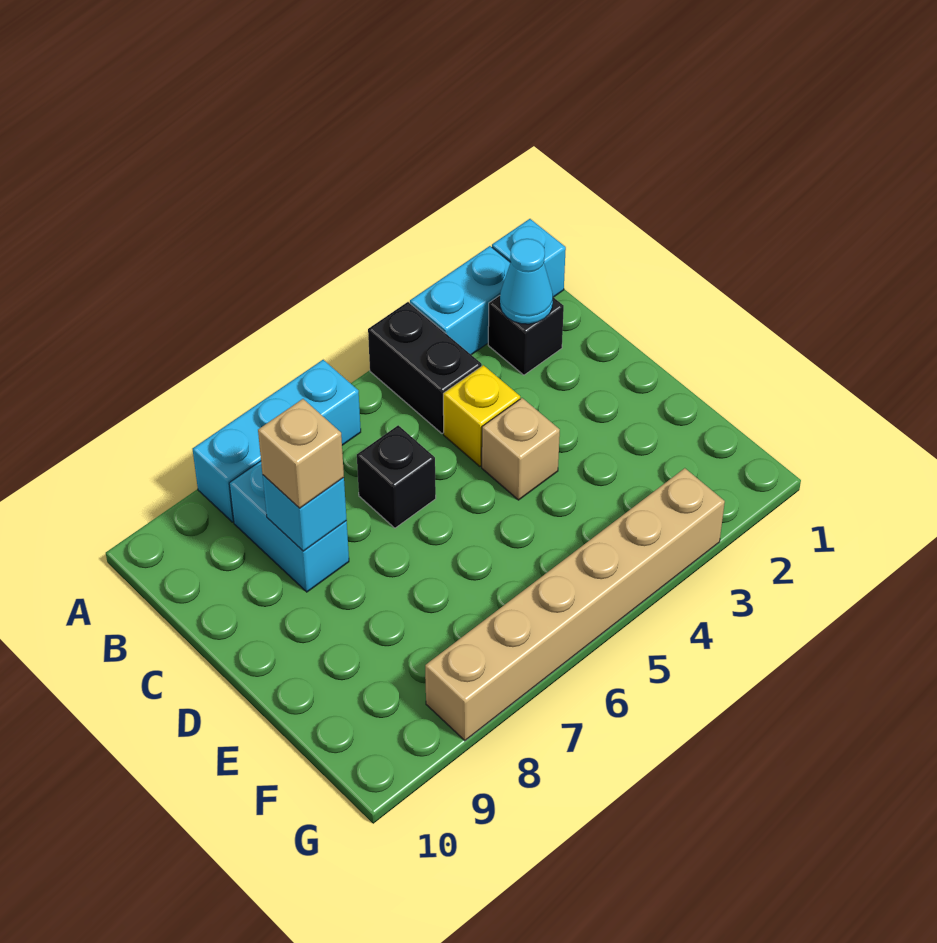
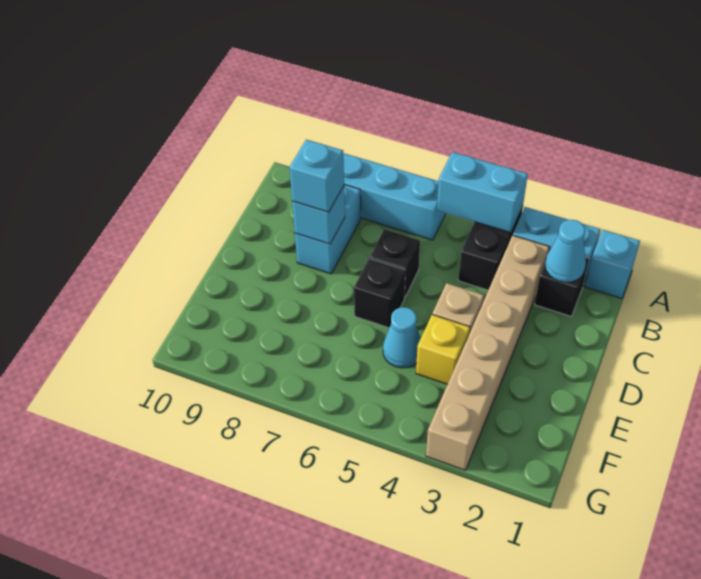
none -> cyan brick A4:A5 level 2
yellow brick C4 level 1 -> yellow brick E4 level 1
tan brick C8 level 3 -> cyan brick C8 level 3
none -> black brick D6 level 1
none -> cyan cone E5 level 1
tan brick G3:G8 level 1 -> tan brick B3:G3 level 1

